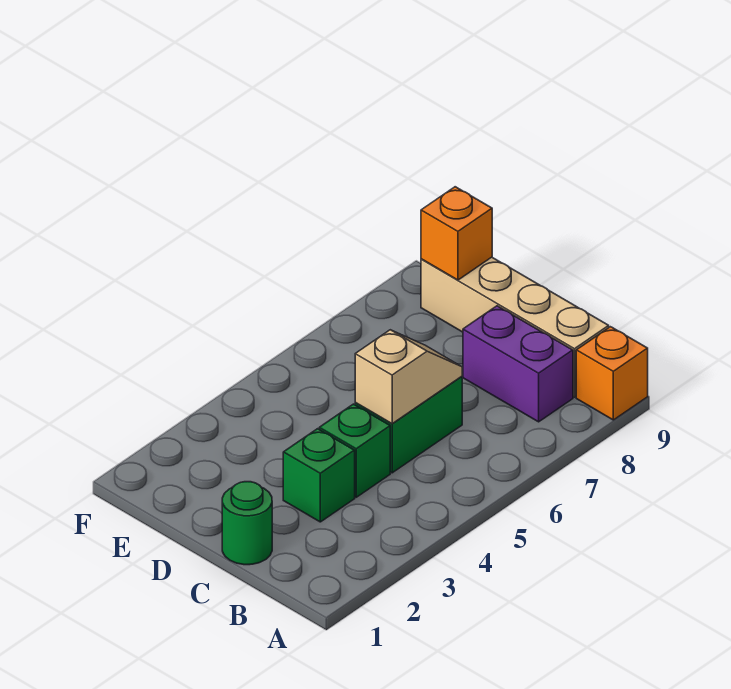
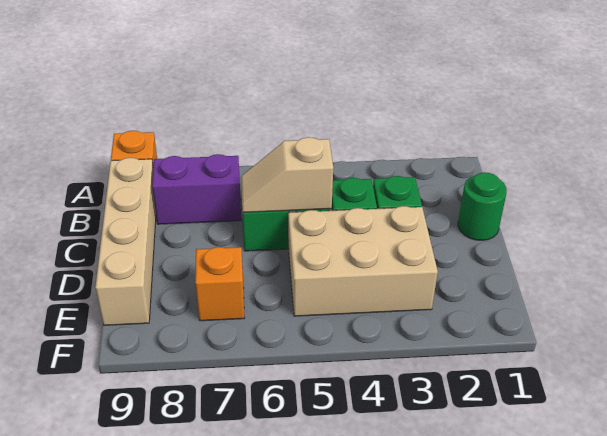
purple brick B8:C8 level 1 -> purple brick B7:B8 level 1
none -> tan brick D3:E5 level 1
orange brick E9 level 2 -> orange brick E7 level 1

